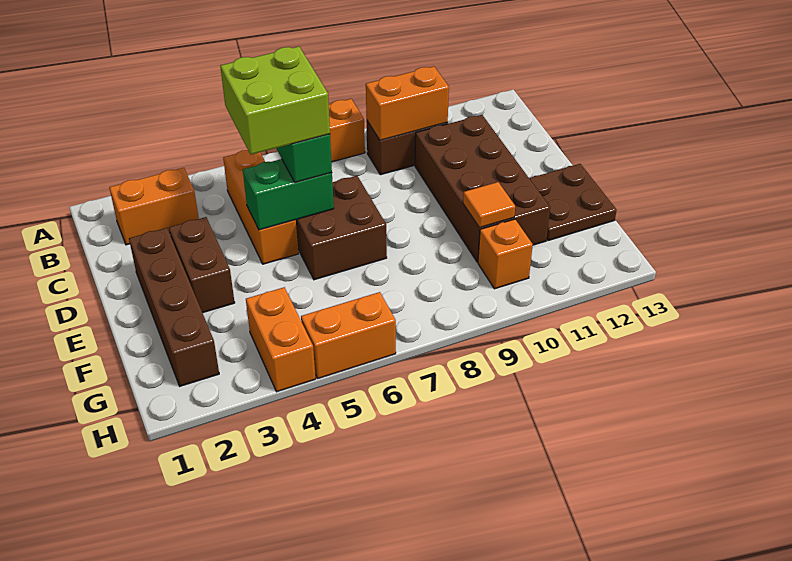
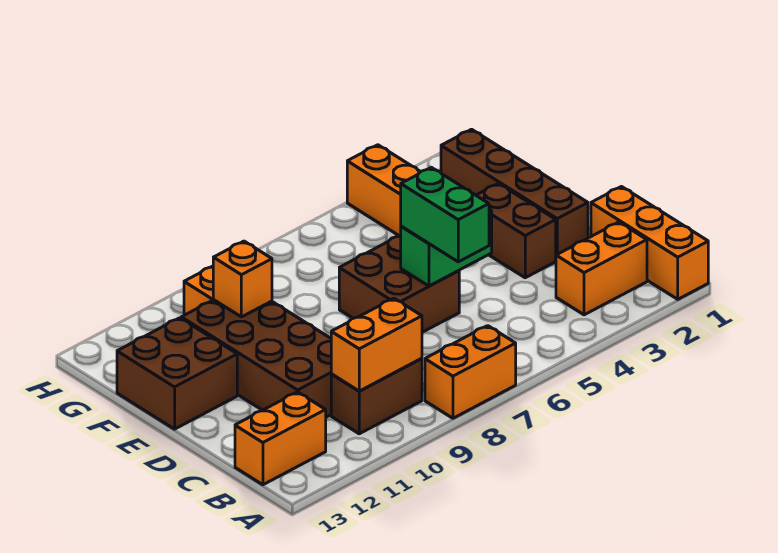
orange brick B5:D5 level 1 -> orange brick A1:C1 level 1
lime brick C5:D6 level 4 -> none
brown plate E12:F13 level 1 -> brown brick E12:F13 level 1
orange tile F10 level 2 -> orange brick F10 level 2
orange brick H5:H6 level 1 -> orange brick B12:B13 level 1

